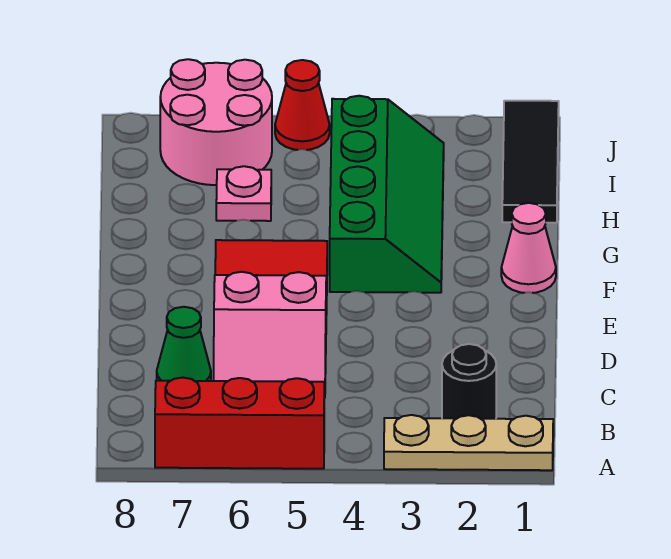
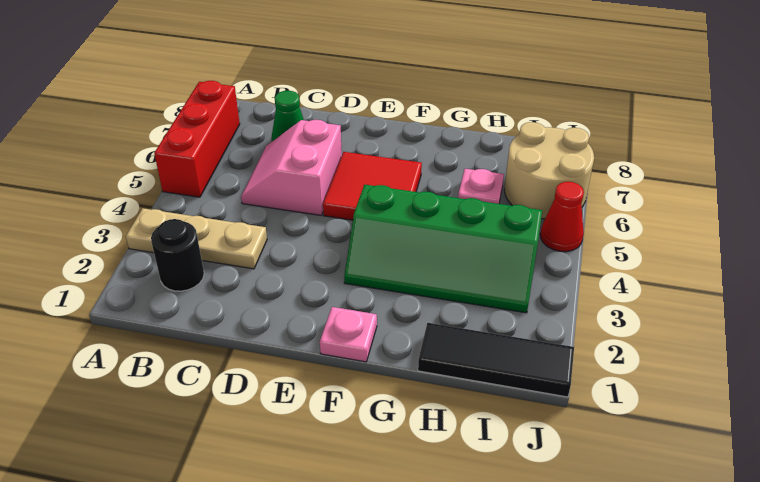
tan plate A1:A3 level 1 -> tan plate A3:C3 level 1
pink cone F1 level 1 -> pink plate F1 level 1
pink round brick I6:J7 level 1 -> tan round brick I6:J7 level 1

